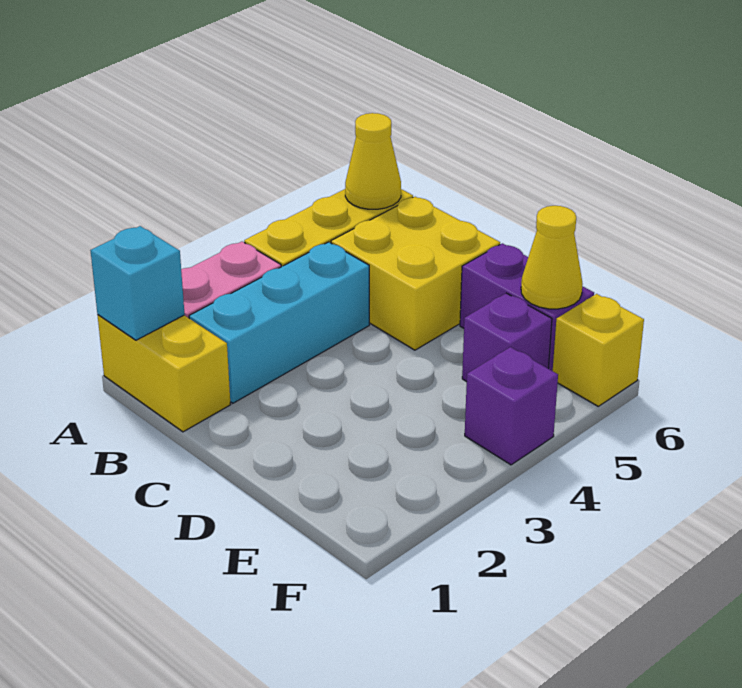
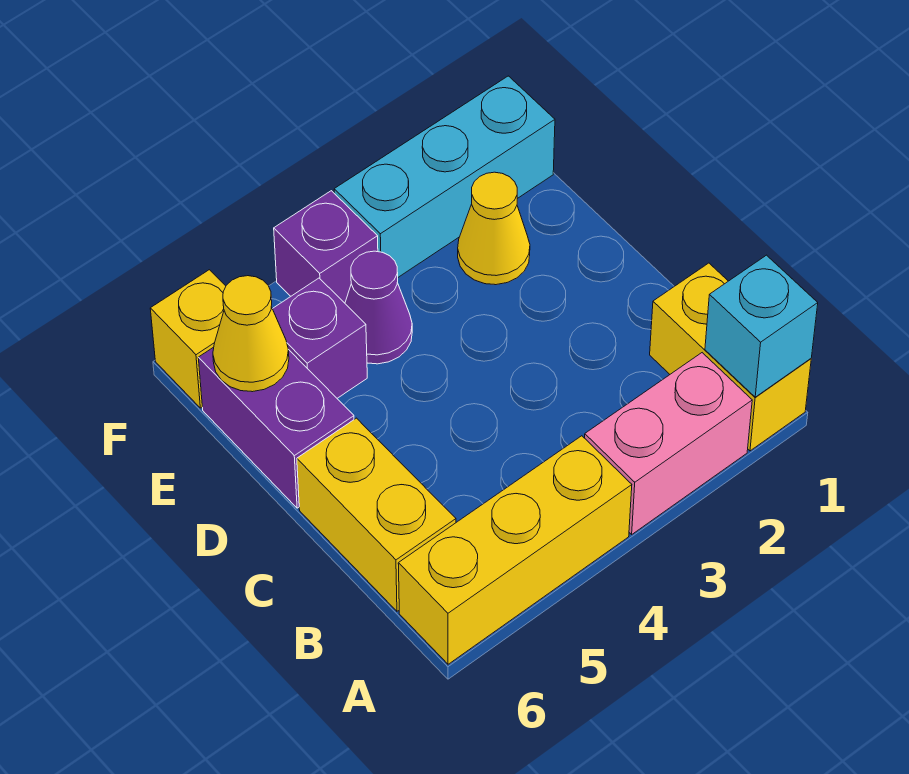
yellow cone A6 level 2 -> yellow cone E2 level 1
cyan brick B2:B4 level 1 -> cyan brick F1:F3 level 1
yellow brick B5:C6 level 1 -> yellow brick B6:C6 level 1
none -> purple cone E4 level 1

